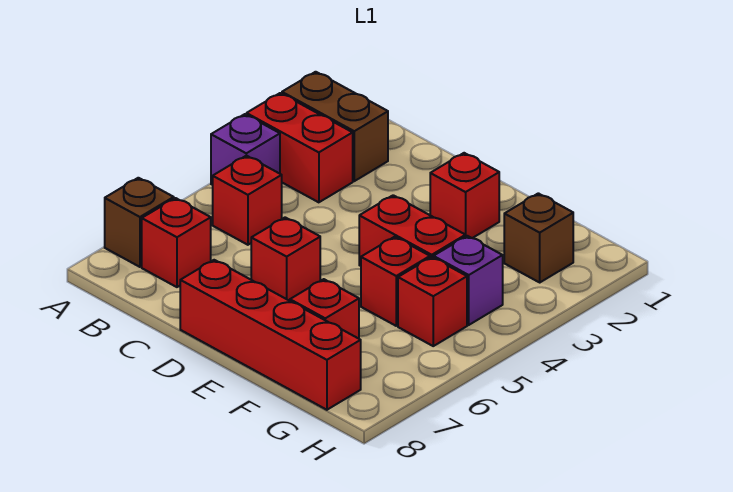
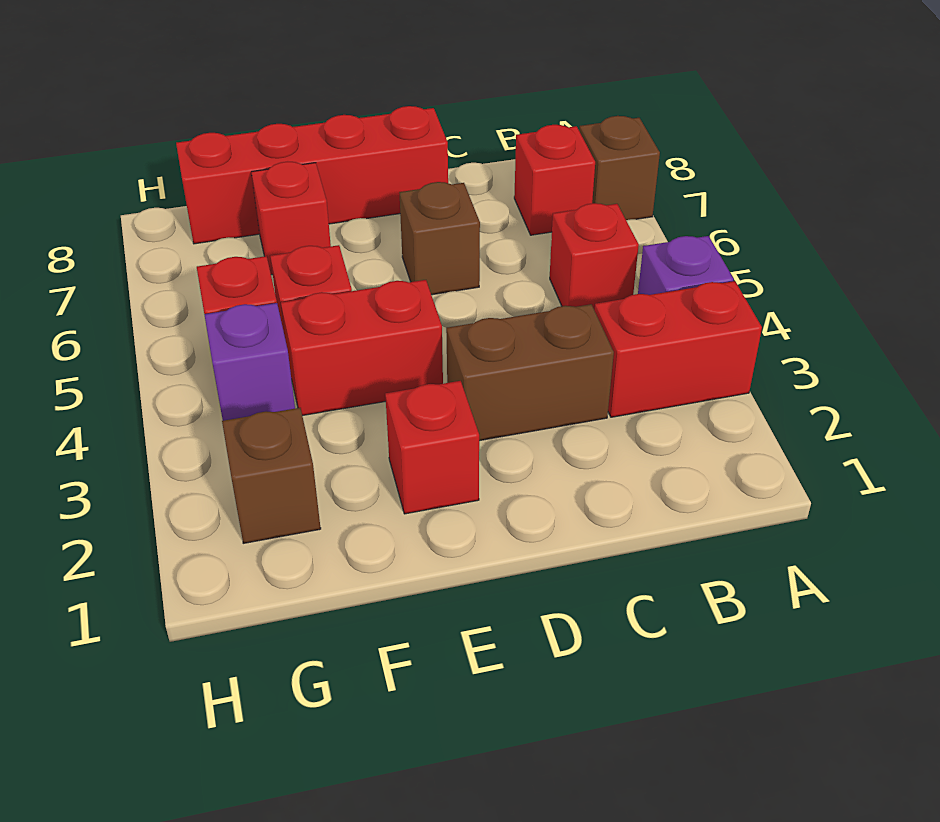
brown brick A2:B2 level 1 -> brown brick C3:D3 level 1
red brick D6 level 1 -> brown brick D6 level 1

